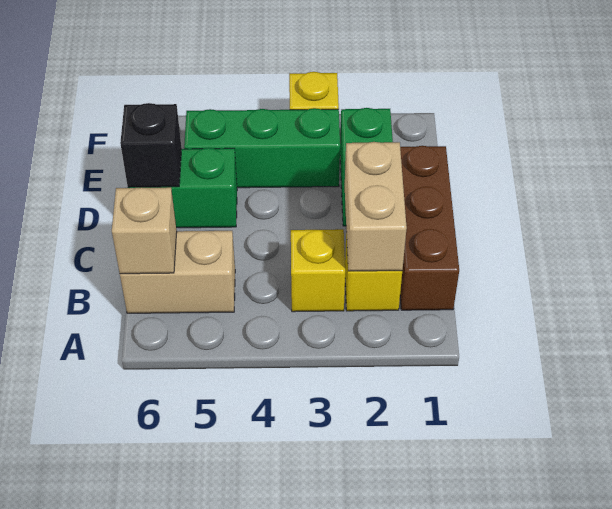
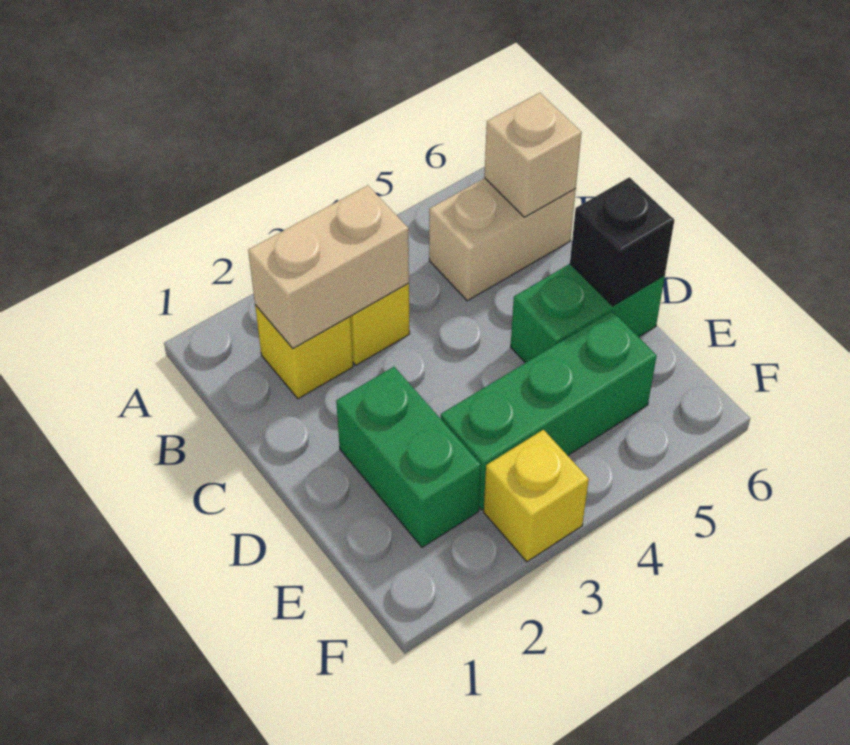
brown brick B1:D1 level 1 -> none
tan brick B2:C2 level 2 -> tan brick B2:B3 level 2

